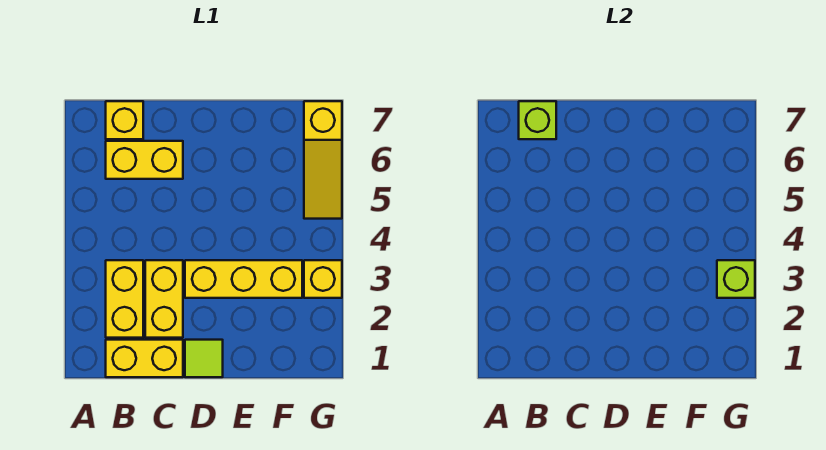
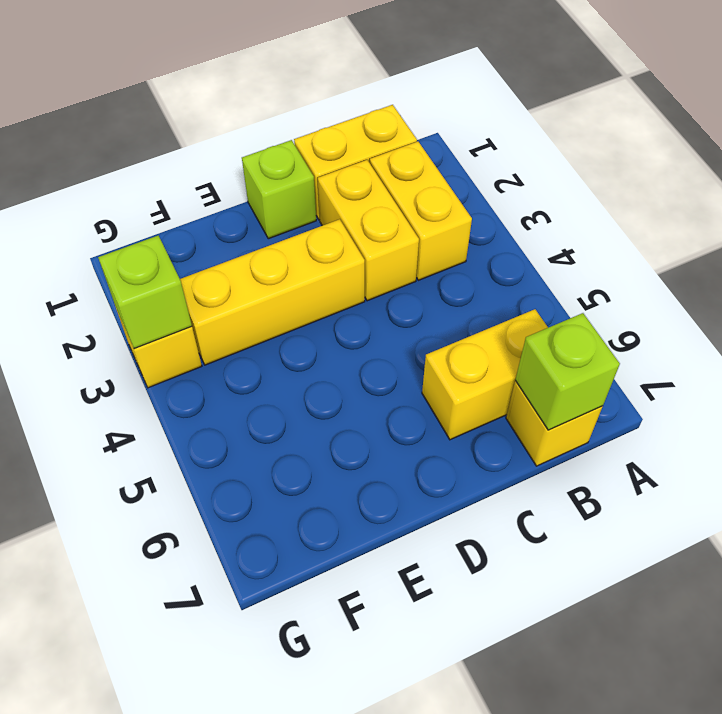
lime tile D1 level 1 -> lime brick D1 level 1
yellow slope G5:G7 level 1 top 7 -> none

